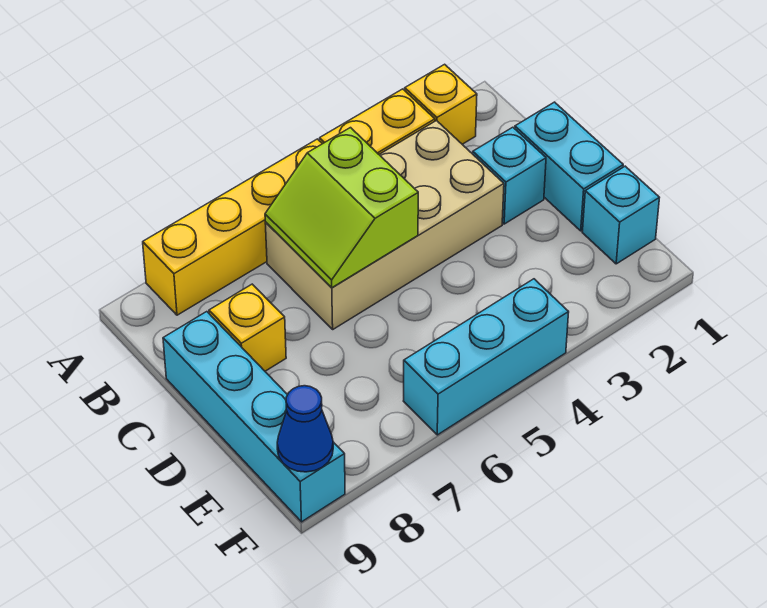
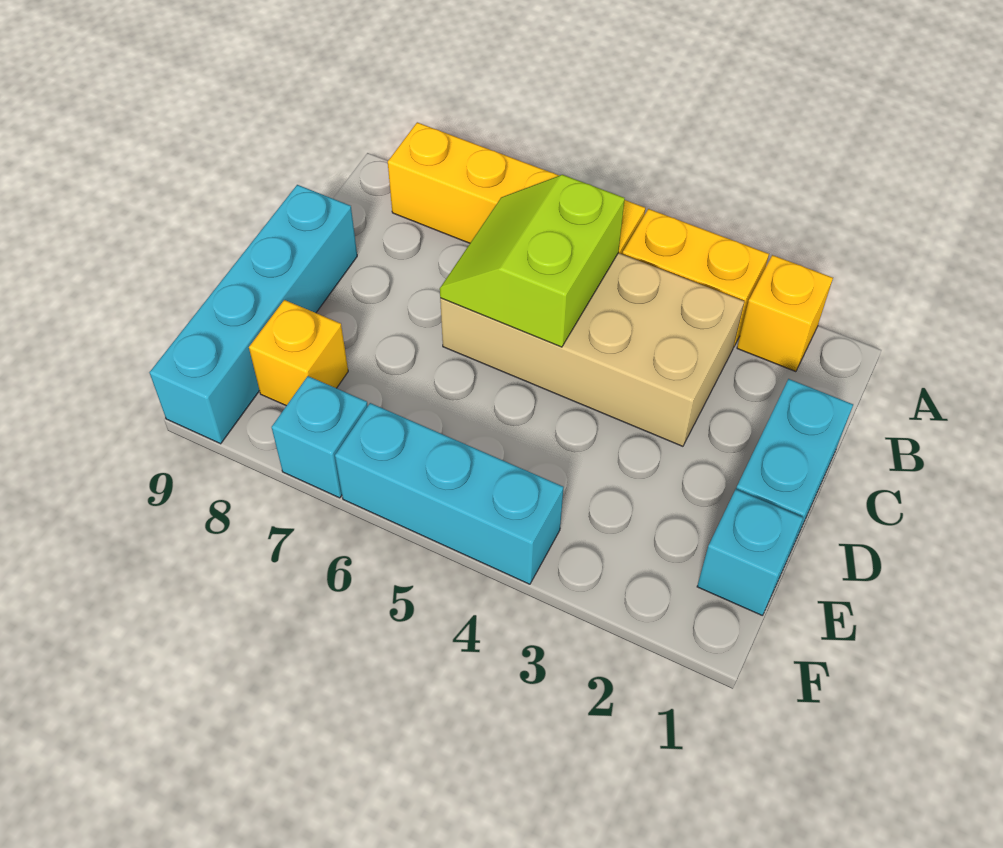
cyan brick C2 level 1 -> cyan brick F7 level 1
yellow brick C8 level 1 -> yellow brick E8 level 1
blue cone F9 level 2 -> none

